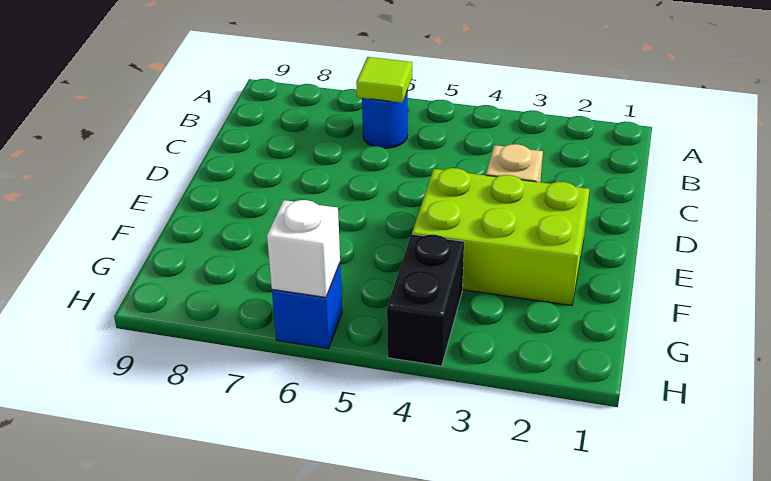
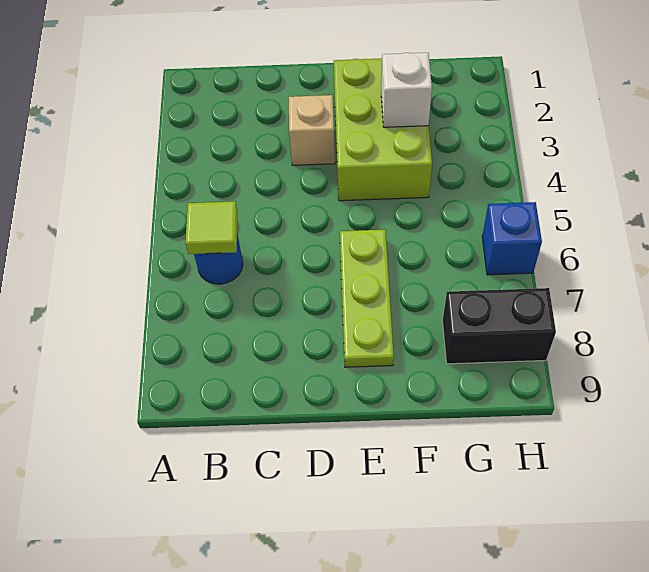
none -> lime plate E6:E8 level 1
black brick G4:H4 level 1 -> black brick G8:H8 level 1
white brick H6 level 2 -> white brick F3 level 2

